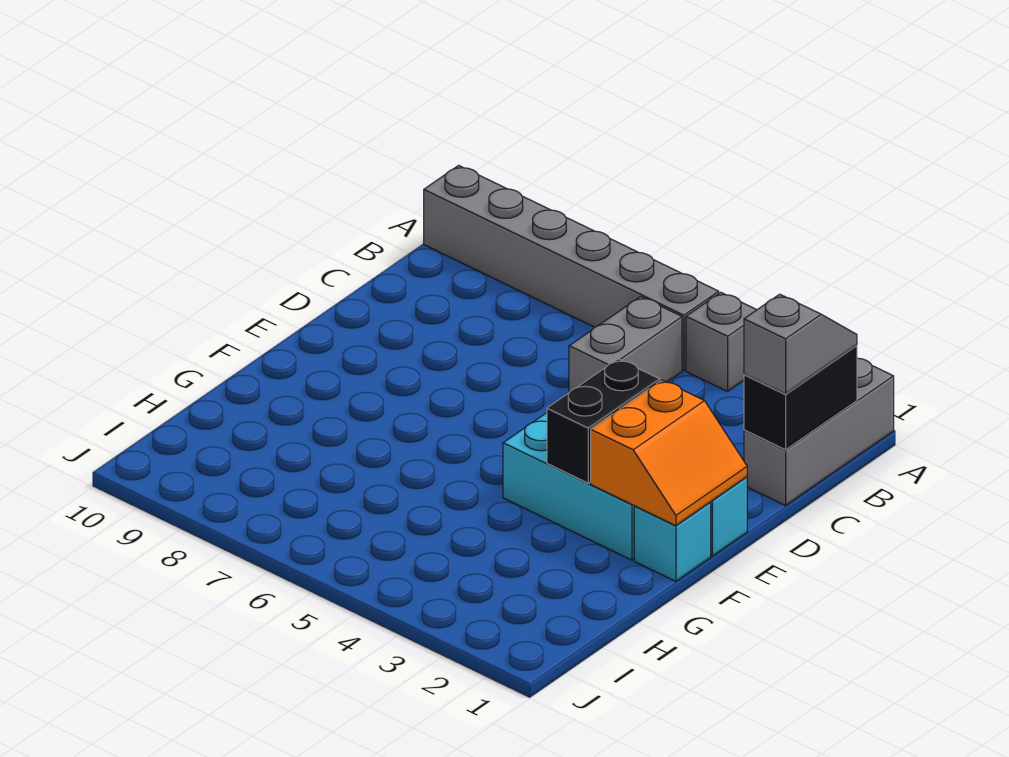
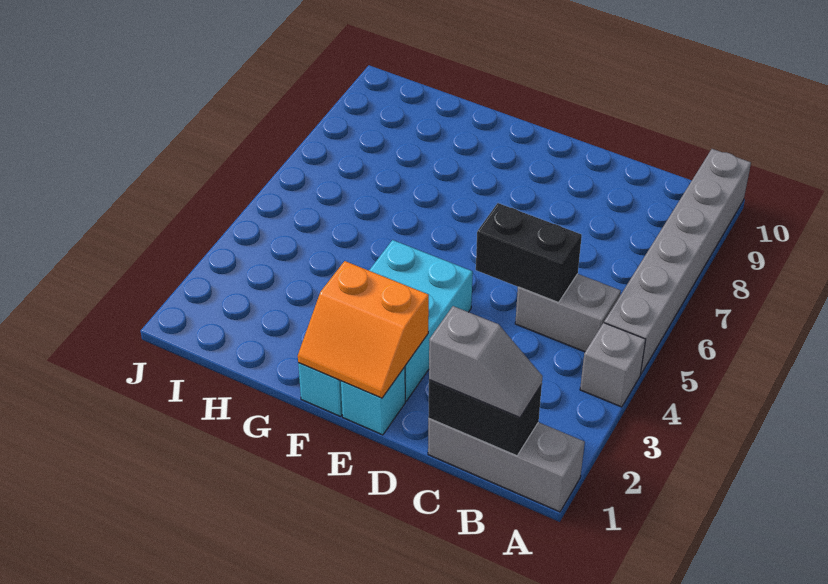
black brick E3:F3 level 2 -> black brick C5:D5 level 2

